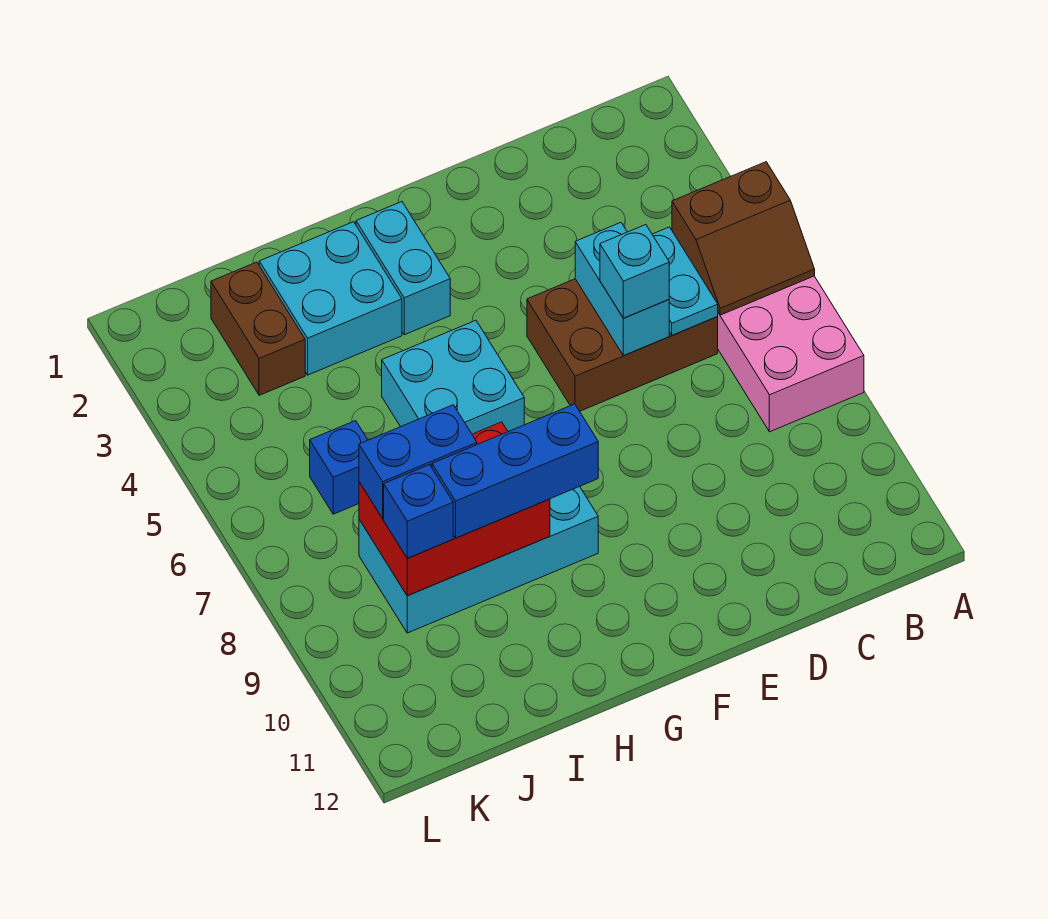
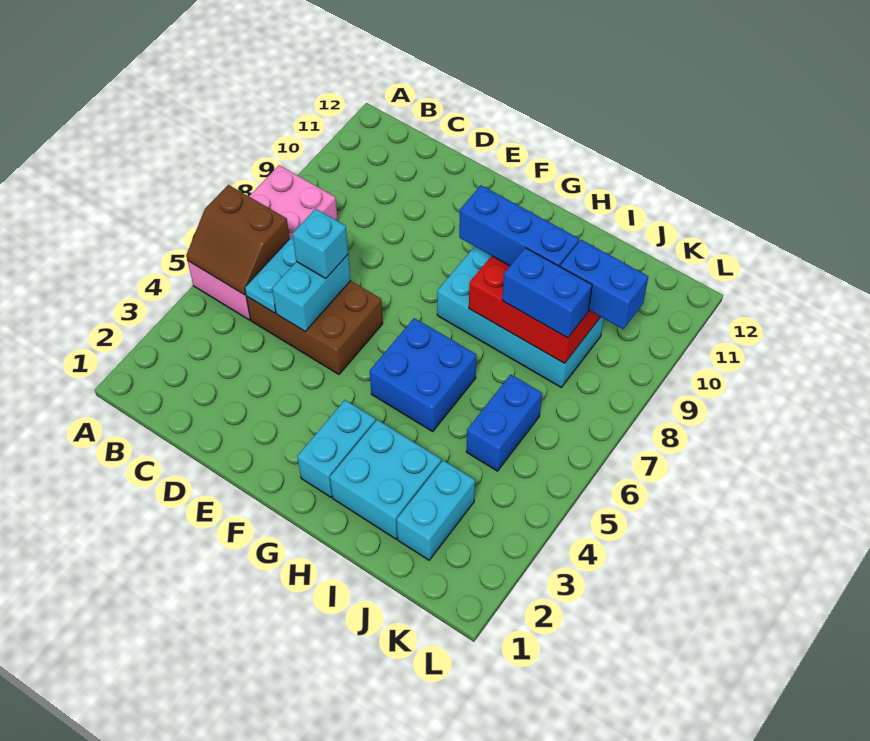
brown slope A5:B6 level 2 top 5 -> brown slope A5:B6 level 2 top 6
cyan brick G5:H6 level 1 -> blue brick G5:H6 level 1
brown brick J2:J3 level 1 -> cyan brick J2:J3 level 1
blue brick J6 level 1 -> blue brick J5:J6 level 1
blue brick J9 level 3 -> blue brick J9:K9 level 3

